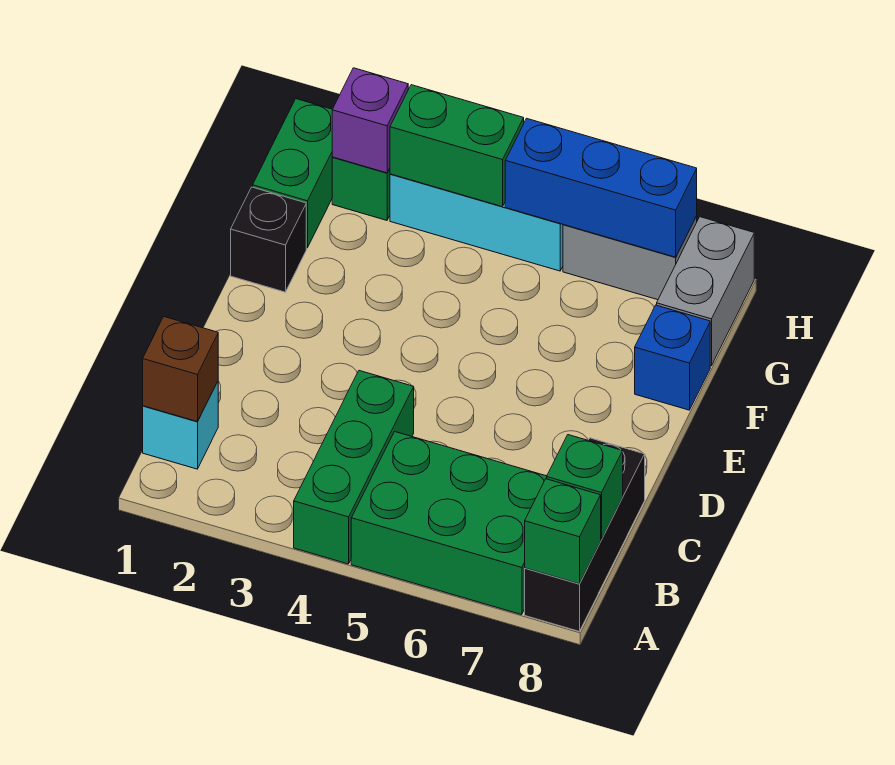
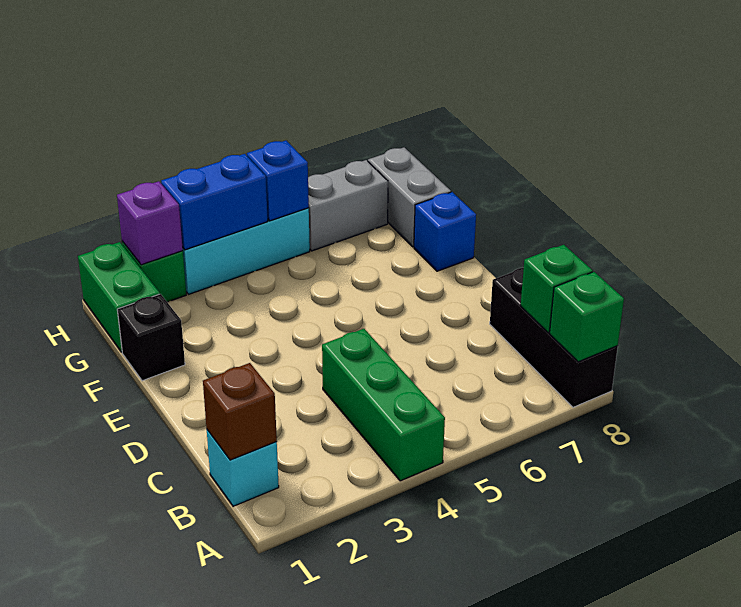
green brick A5:B7 level 1 -> none
green brick H3:H4 level 2 -> blue brick H3:H4 level 2
blue brick H5:H7 level 2 -> blue brick H5 level 2

